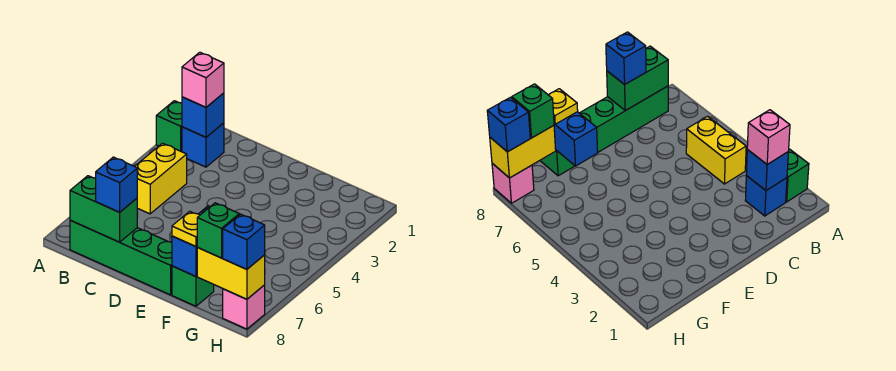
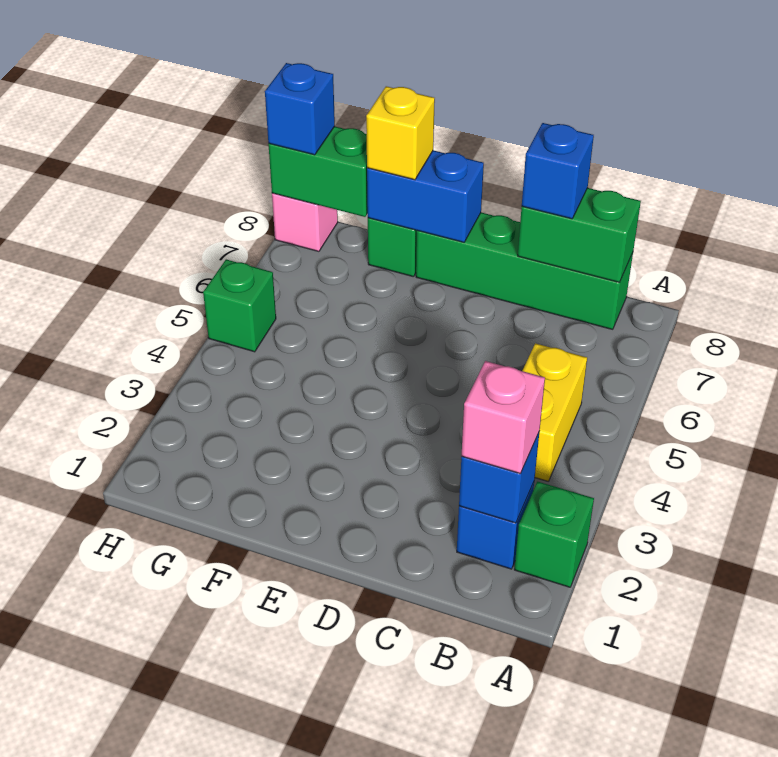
blue brick F7:F8 level 2 -> blue brick E8:F8 level 2
yellow plate F8 level 3 -> yellow brick F8 level 3
yellow brick G8:H8 level 2 -> green brick G8:H8 level 2
green brick G8 level 3 -> green brick H5 level 1

